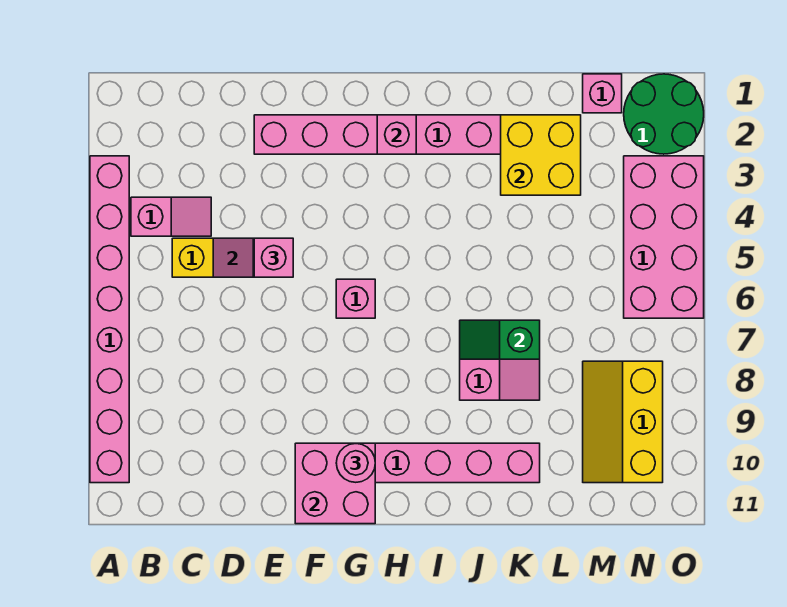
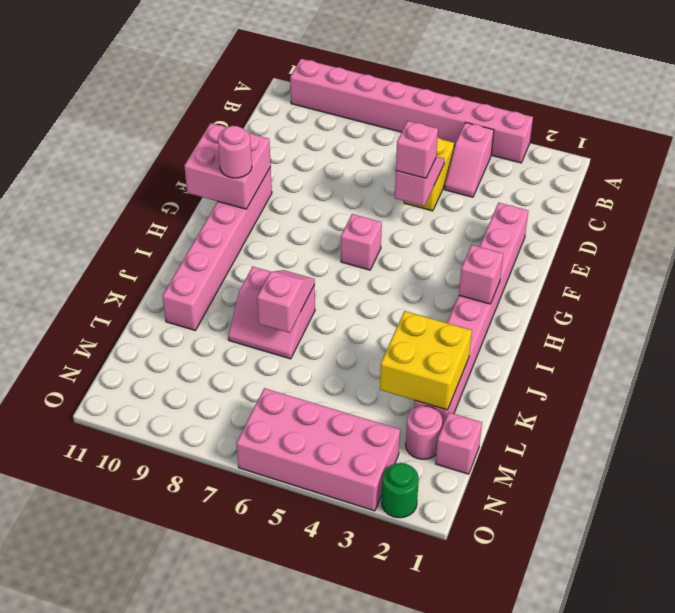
green slope J7:K7 level 2 top K -> pink slope J7:K7 level 2 top K
none -> pink round brick M2 level 1
yellow slope M8:N10 level 1 top N -> none
green round brick N1:O2 level 1 -> green round brick O2 level 1

